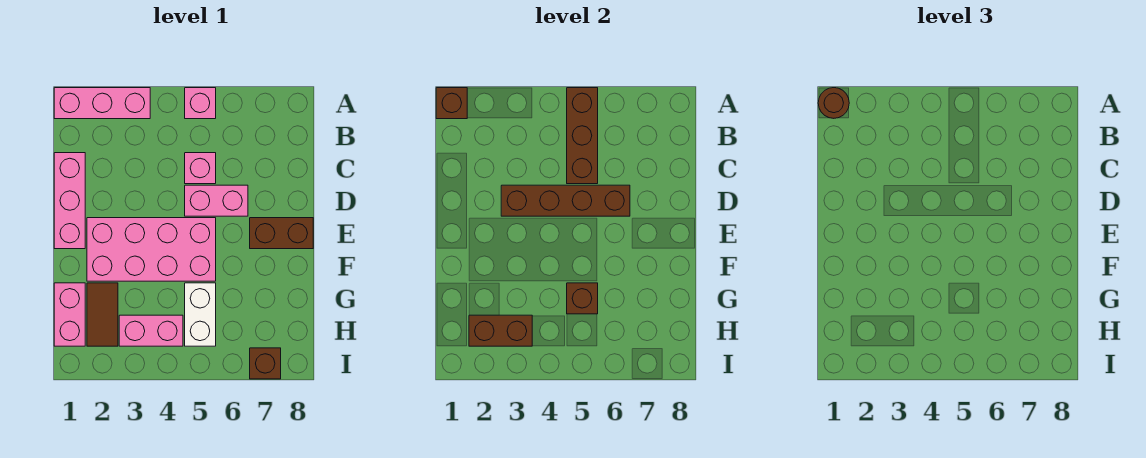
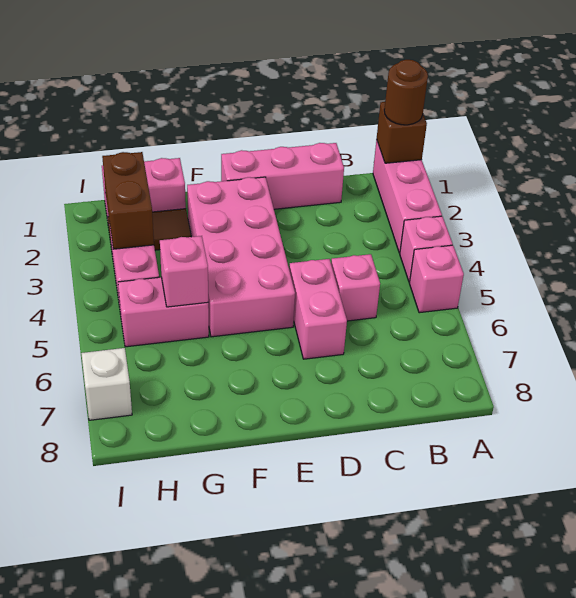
none -> pink brick A4 level 1
brown brick A5:C5 level 2 -> none
brown brick D3:D6 level 2 -> none
brown brick E7:E8 level 1 -> none
white brick G5:H5 level 1 -> pink brick G5:H5 level 1
brown brick G5 level 2 -> pink brick G5 level 2
brown brick I7 level 1 -> white brick I7 level 1

